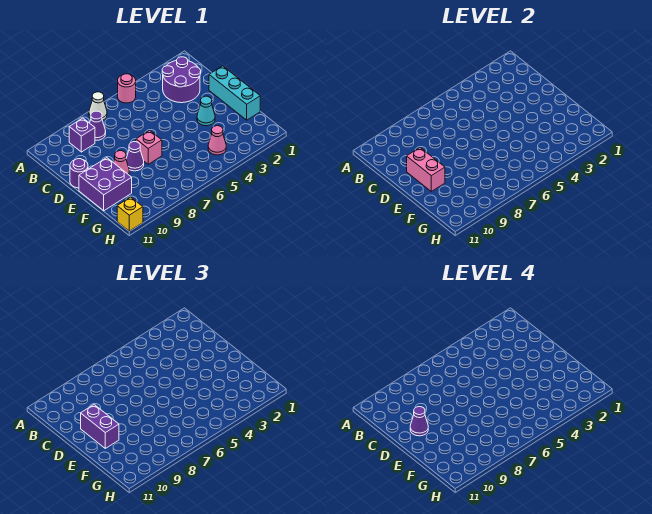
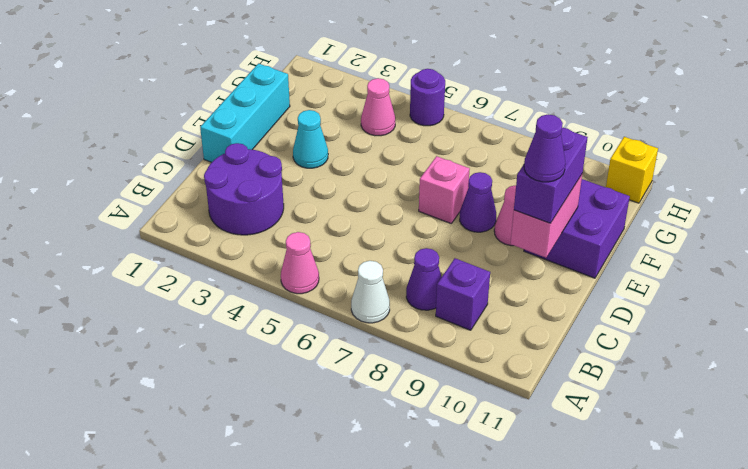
pink round brick A5 level 1 -> pink cone A5 level 1
purple round brick D11 level 1 -> purple round brick H5 level 1

